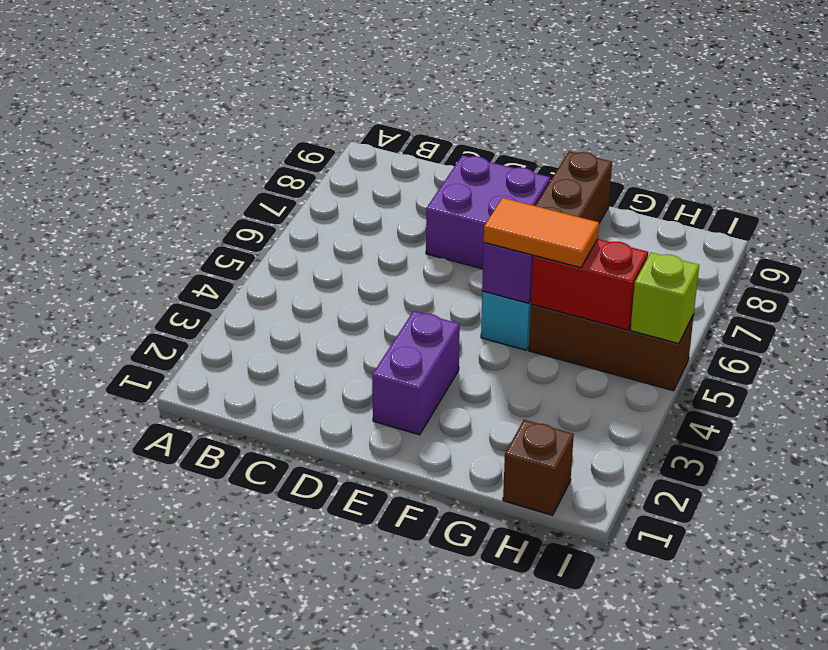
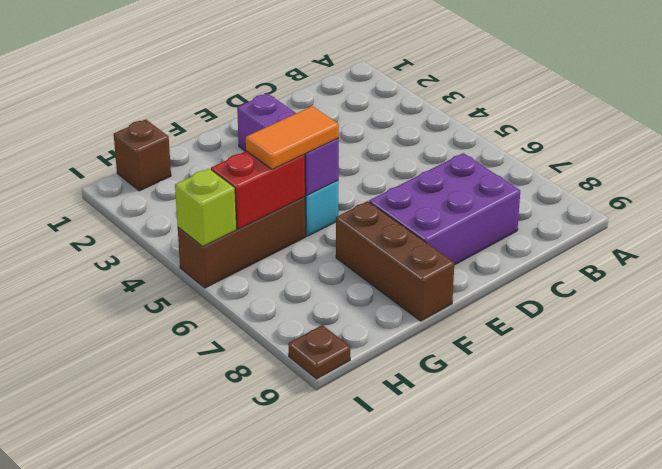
purple brick D7:E8 level 1 -> purple brick C7:E8 level 1
none -> brown plate I9 level 1

